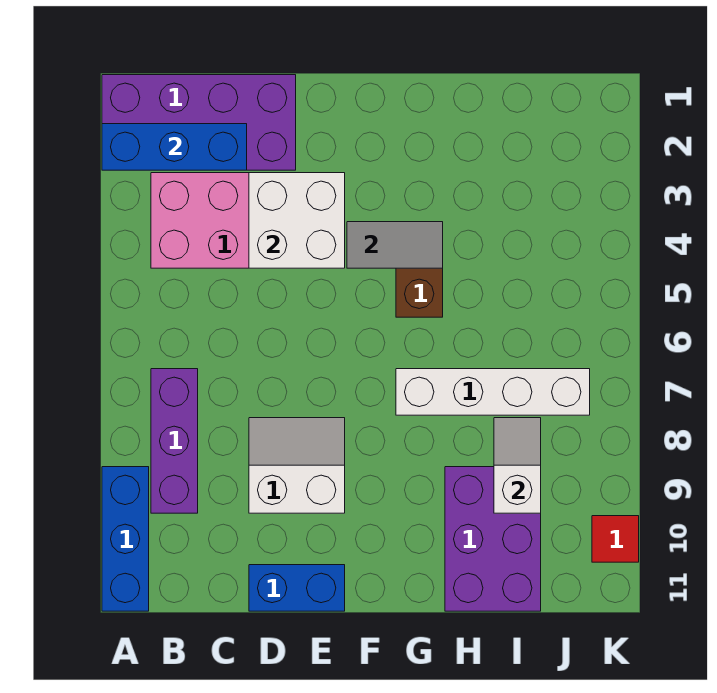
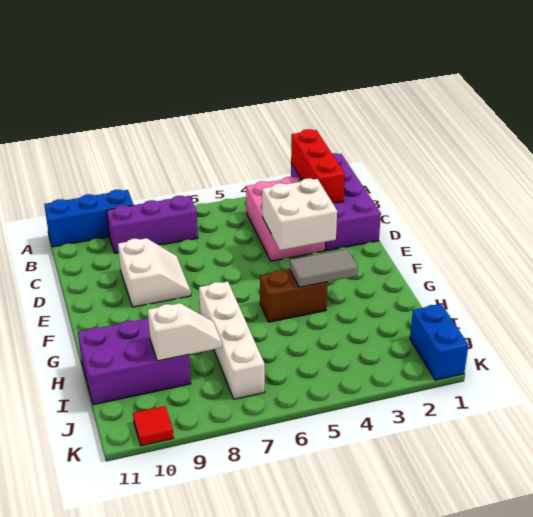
blue brick A2:C2 level 2 -> red brick A2:C2 level 2
blue brick D11:E11 level 1 -> blue brick J1:K1 level 1
grey tile F4:G4 level 2 -> grey tile G3:G4 level 2

